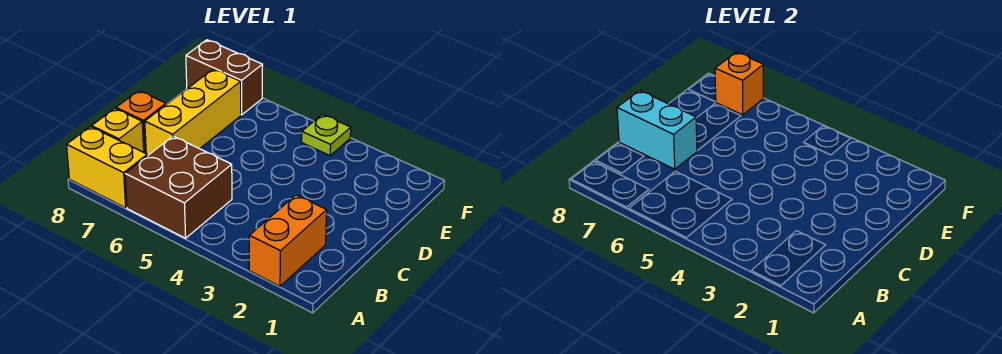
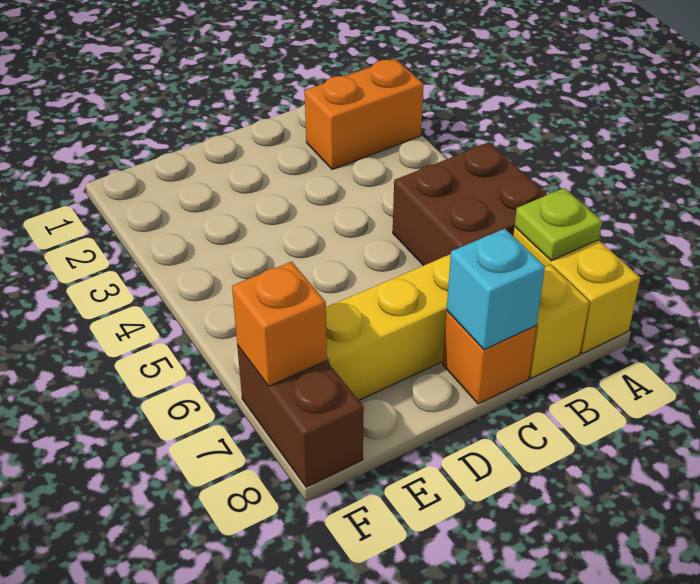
cyan brick C7:C8 level 2 -> cyan brick C8 level 2
lime plate F4 level 1 -> lime plate A7 level 2

